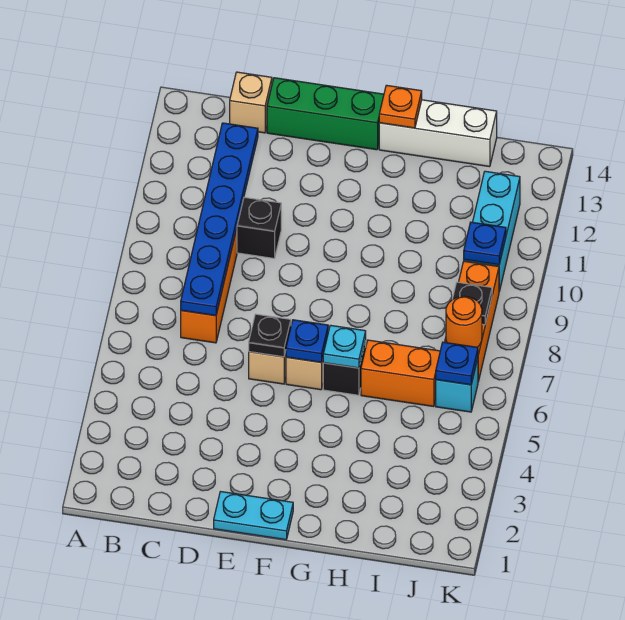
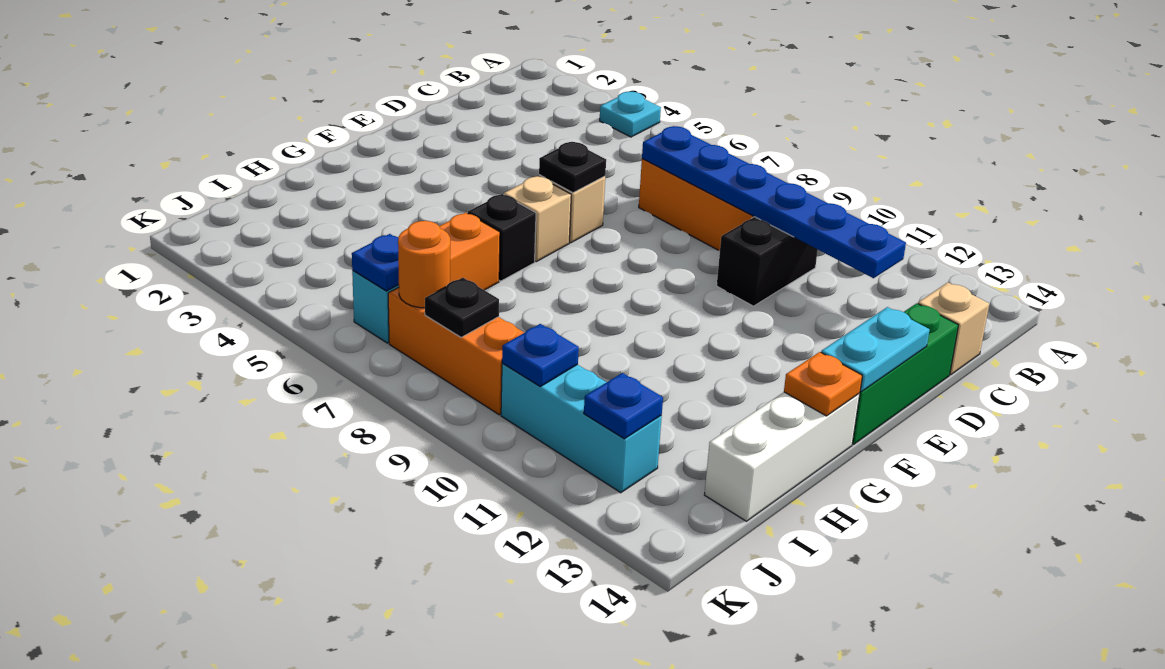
cyan plate E1:F1 level 1 -> cyan plate E14:F14 level 2
blue plate F6 level 2 -> blue plate J12 level 2
cyan plate G6 level 2 -> cyan plate A4 level 1

